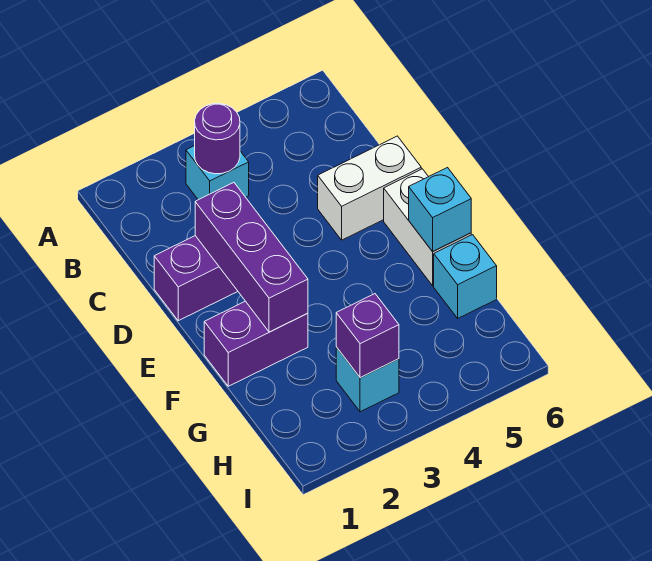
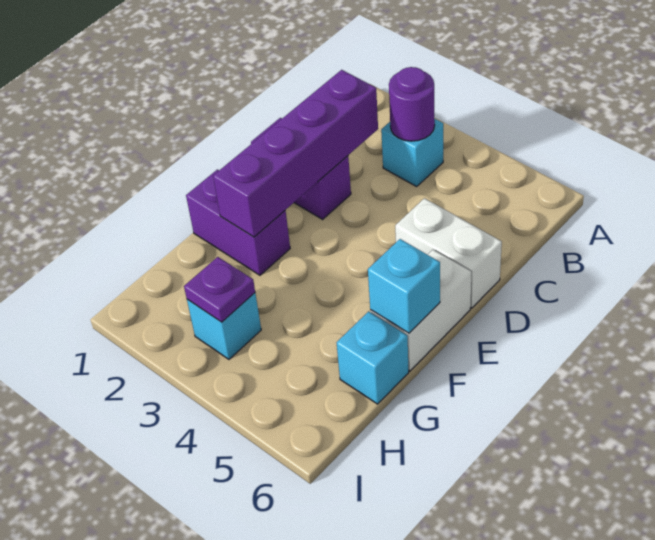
purple brick D2:F2 level 2 -> purple brick C2:F2 level 2
purple brick H3 level 2 -> purple plate H3 level 2

